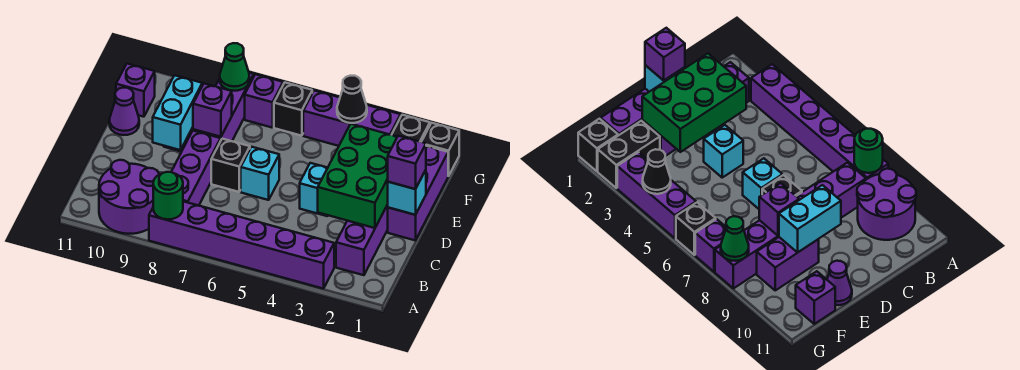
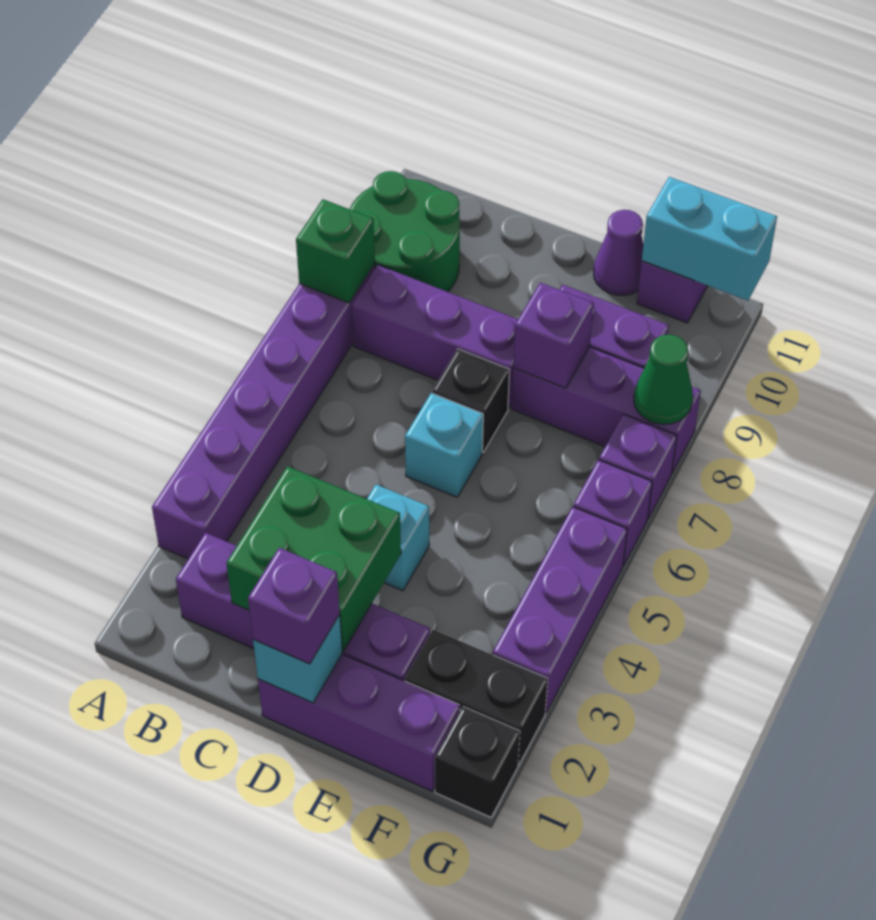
green round brick A8 level 2 -> green brick A8 level 2
purple round brick A9:B10 level 1 -> green round brick A9:B10 level 1
green brick C2:E3 level 2 -> green brick C2:D3 level 2
cyan brick D9:E9 level 2 -> cyan brick F11:G11 level 2
black cone G4 level 2 -> none
black brick G6 level 1 -> purple brick G6 level 1

